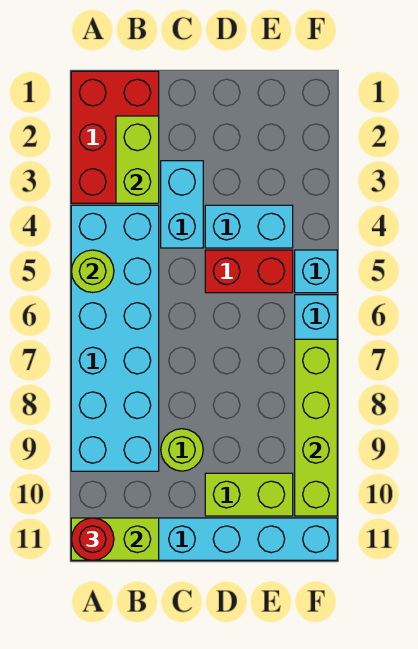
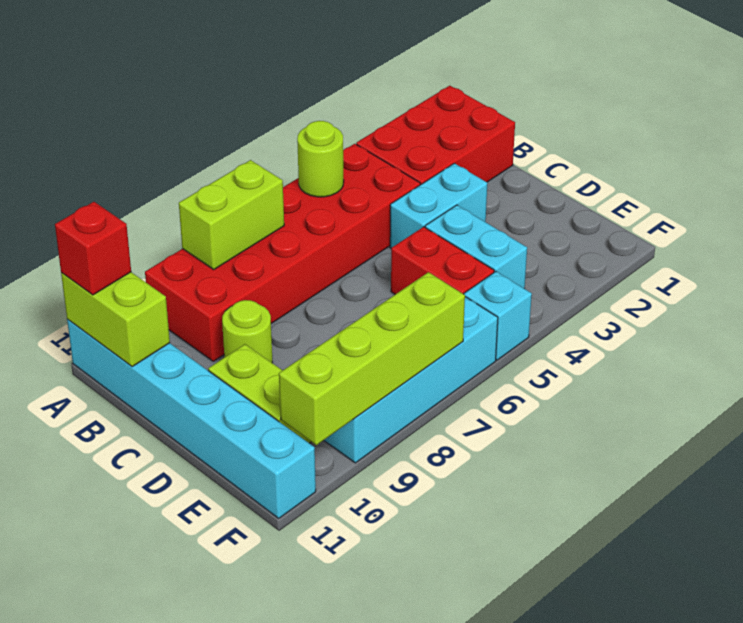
cyan brick A4:B9 level 1 -> red brick A4:B9 level 1
red round brick A11 level 3 -> red brick A11 level 3
lime brick B2:B3 level 2 -> lime brick A7:A8 level 2

